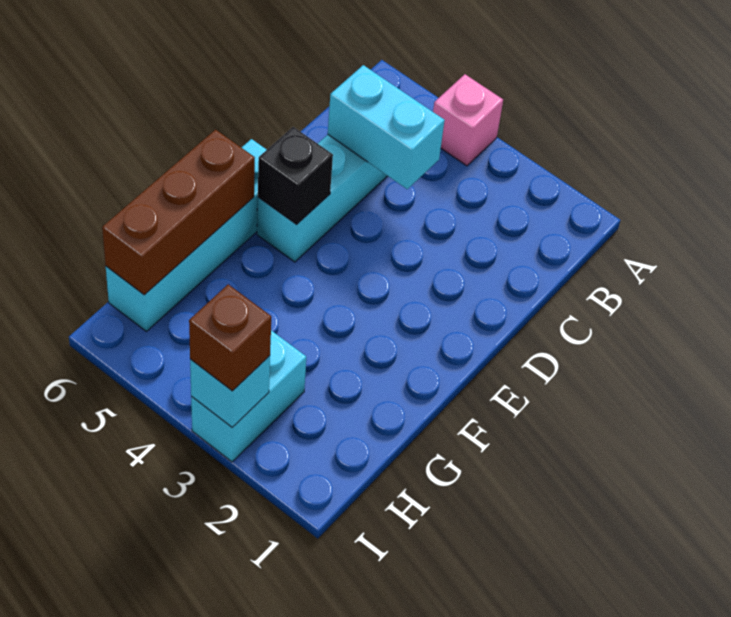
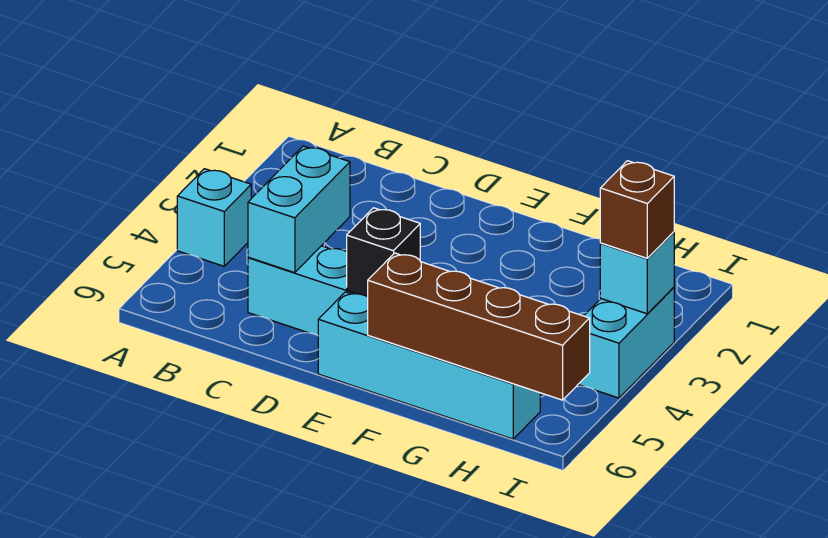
pink brick A4 level 1 -> cyan brick A4 level 1
brown brick F6:H6 level 2 -> brown brick F6:I6 level 2
cyan brick H3:I3 level 1 -> cyan brick I3:I4 level 1

